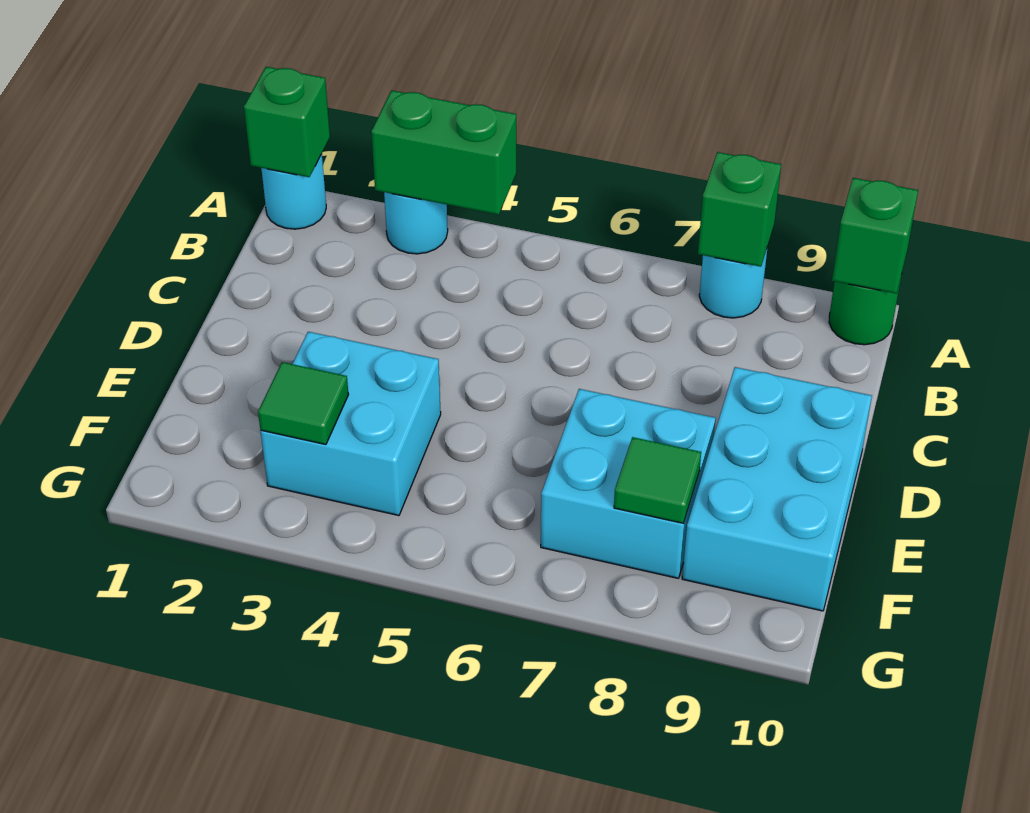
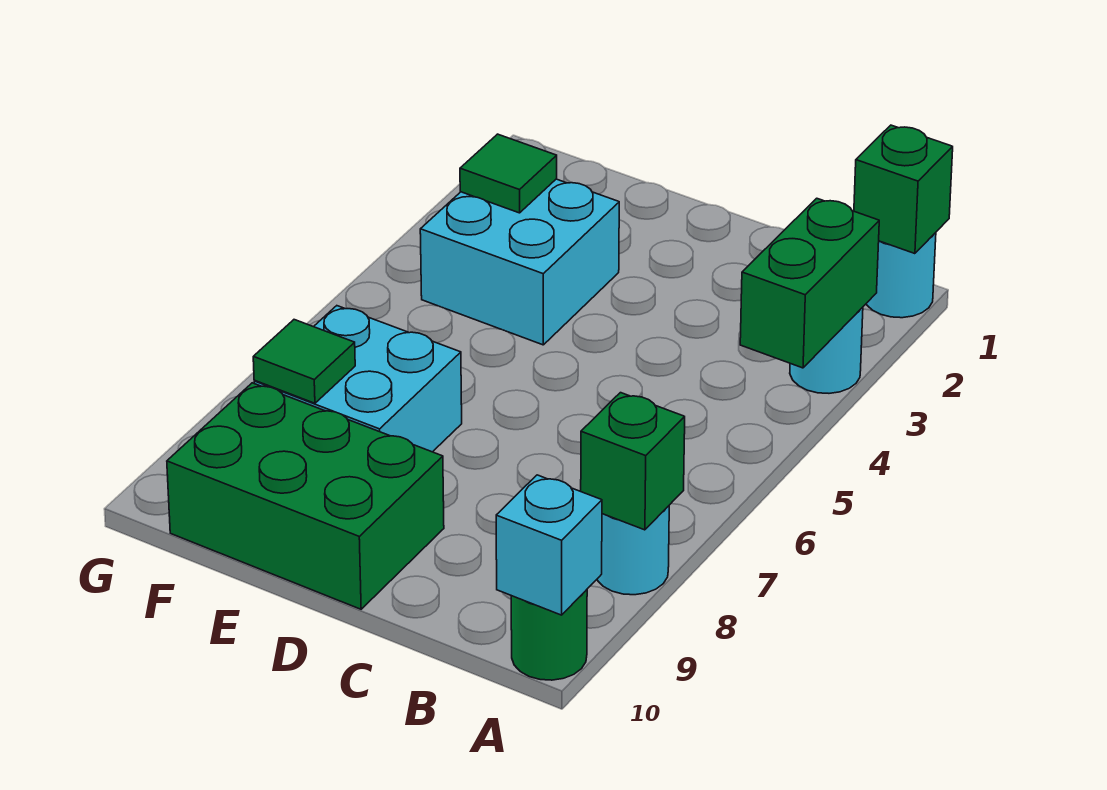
green brick A10 level 2 -> cyan brick A10 level 2
cyan brick D9:F10 level 1 -> green brick D9:F10 level 1

